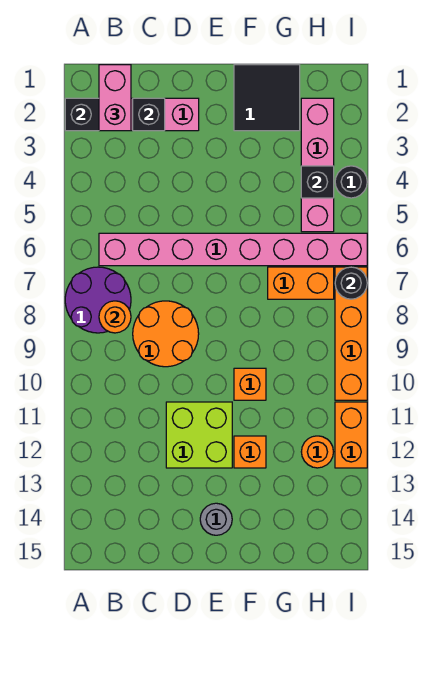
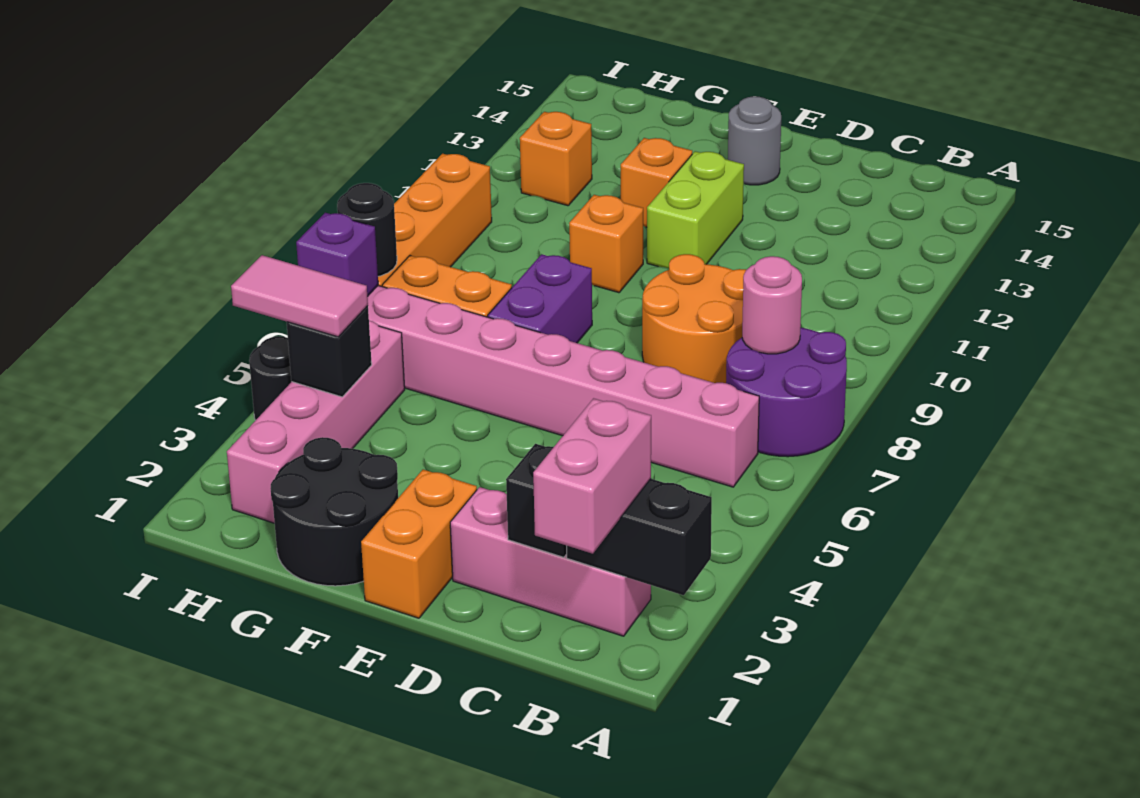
orange round brick B8 level 2 -> pink round brick B8 level 2
lime brick D11:E12 level 1 -> lime brick E11:E12 level 1
black tile F1:G2 level 1 -> black round brick F1:G2 level 1
none -> purple brick F7:F8 level 1
none -> pink tile H4:I4 level 3
orange round brick H12 level 1 -> orange brick H12 level 1
none -> purple brick I6 level 2
orange brick I11:I12 level 1 -> orange brick E1:E2 level 1

